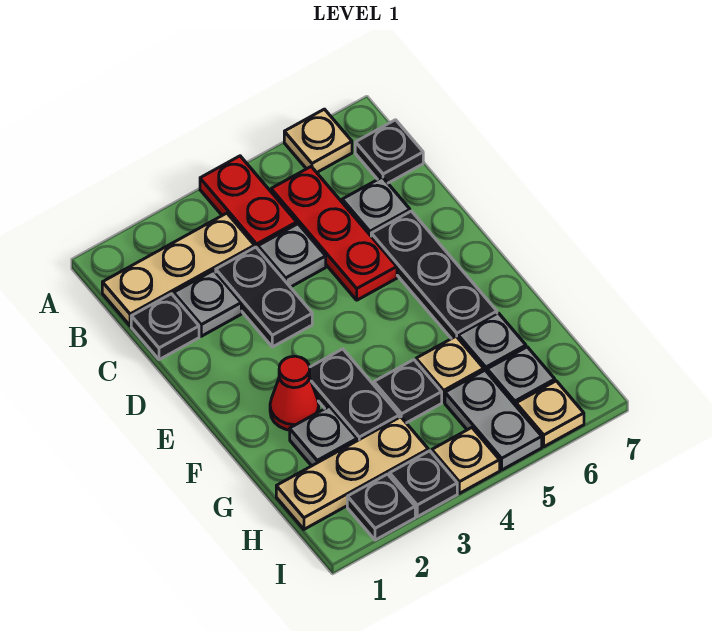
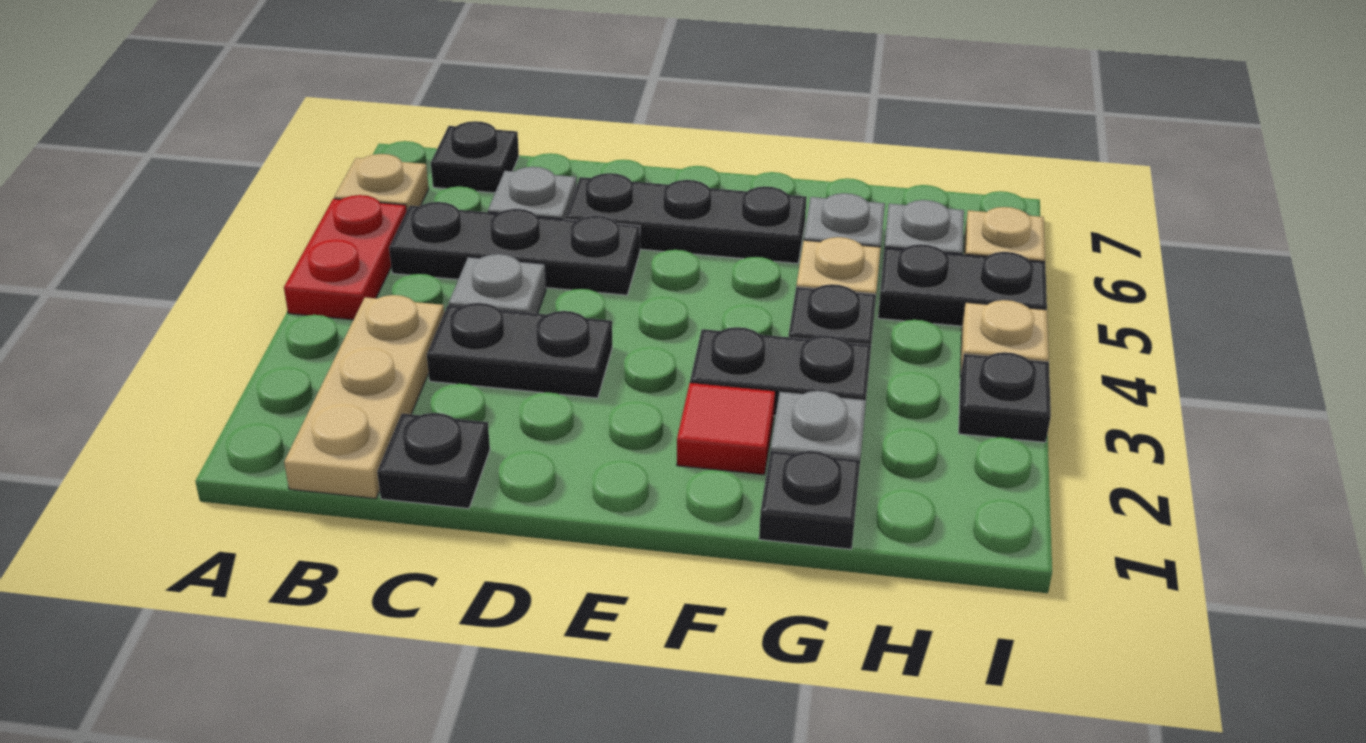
red plate A4:B4 level 1 -> red plate A4:A5 level 1
red plate B5:D5 level 1 -> black plate B5:D5 level 1
grey plate C2 level 1 -> none
red cone F2 level 1 -> red tile F2 level 1
tan plate H1:H3 level 1 -> none
grey plate H5:I5 level 1 -> black plate H5:I5 level 1
black plate I2 level 1 -> black plate G1 level 1

